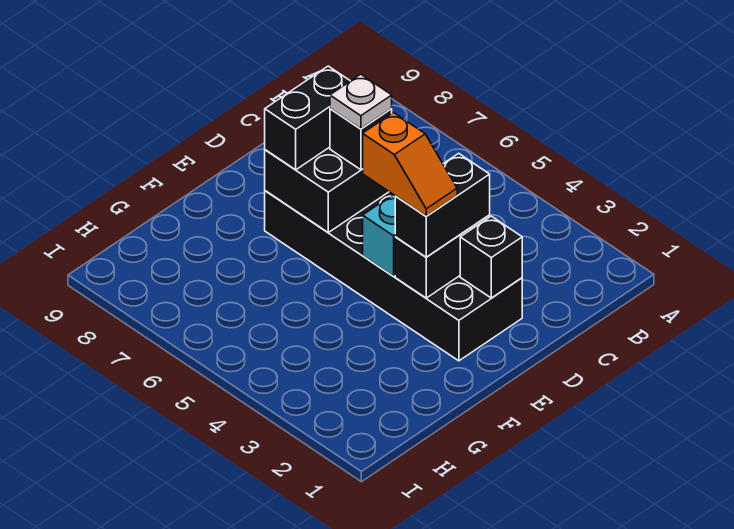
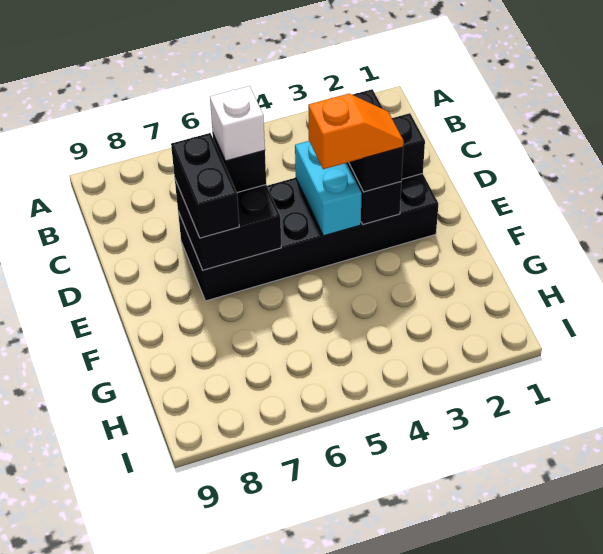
white plate D6 level 4 -> white brick D6 level 4

